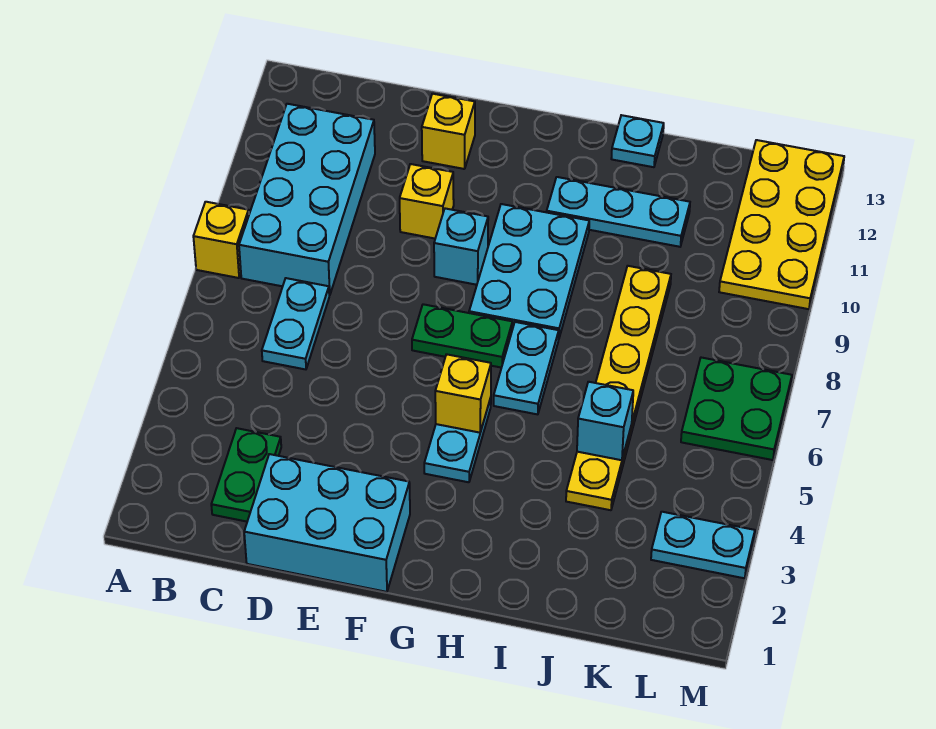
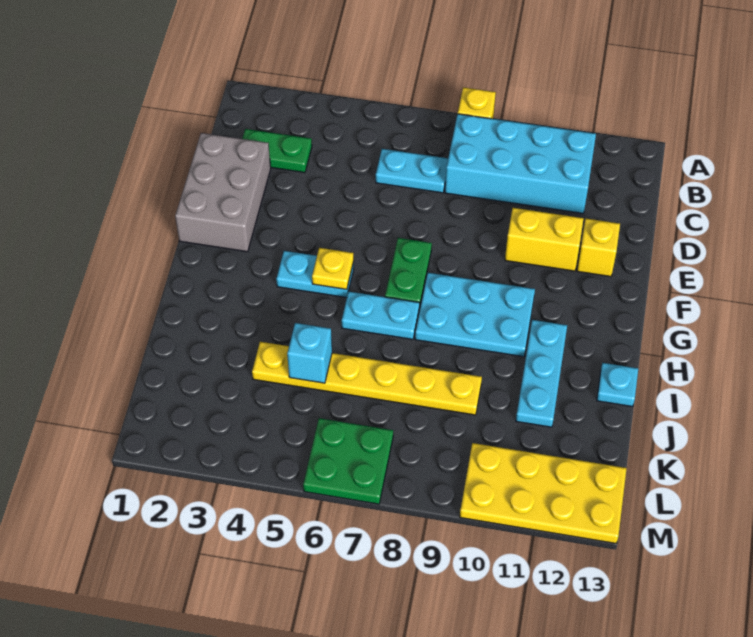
cyan brick D1:F2 level 1 -> grey brick D1:F2 level 1
yellow brick E10 level 1 -> yellow brick E10:E11 level 1
cyan brick F9 level 1 -> none
yellow brick G5 level 2 -> yellow plate G5 level 2
cyan plate L3:M3 level 1 -> none

